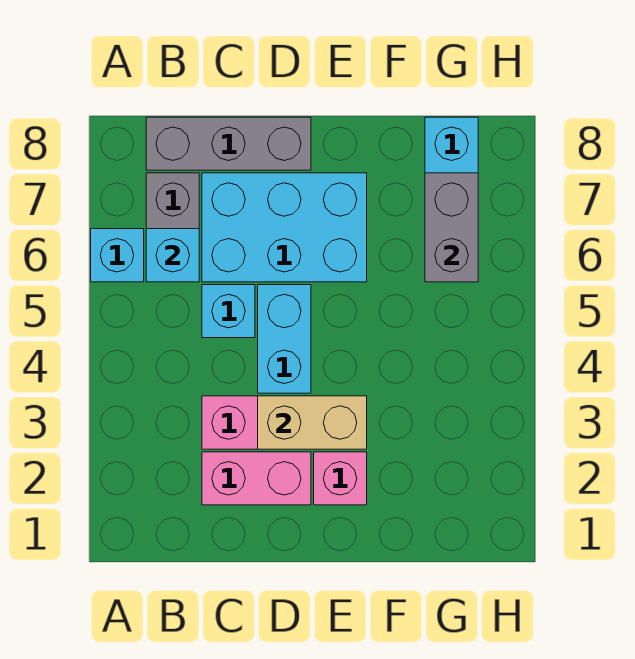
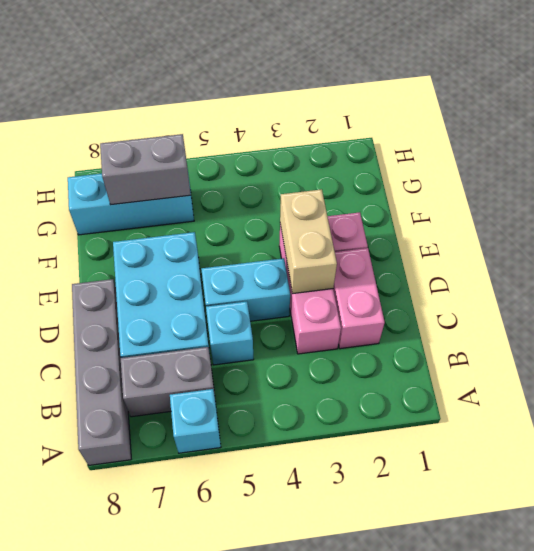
cyan brick B6 level 2 -> none
grey brick B8:D8 level 1 -> grey brick A8:D8 level 1

